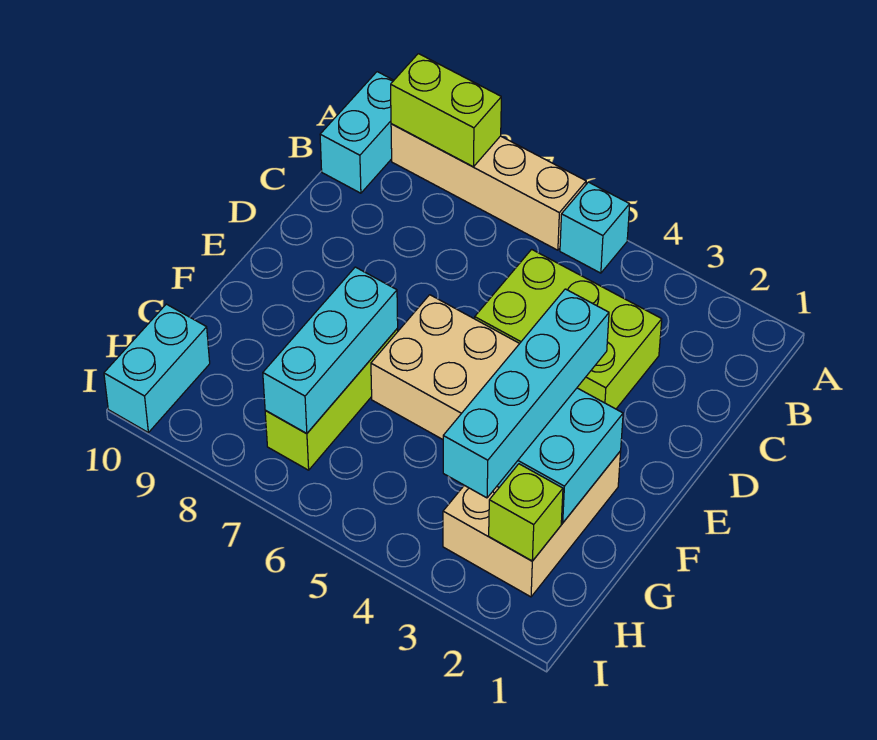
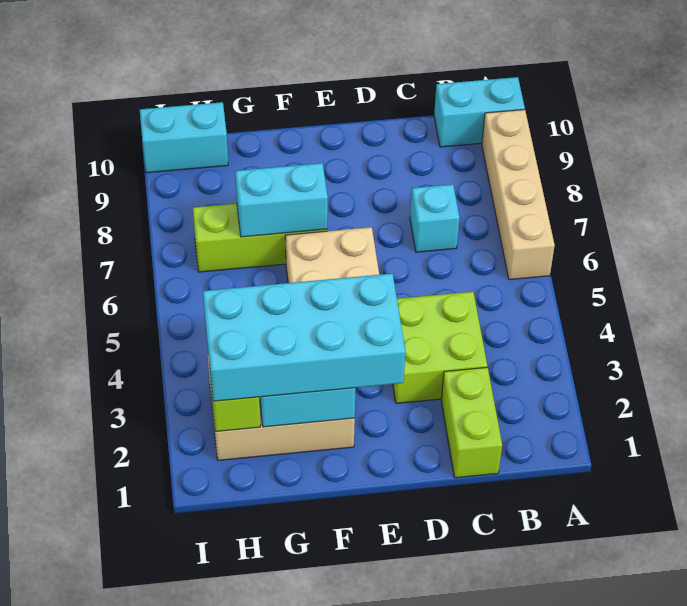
cyan brick A5 level 1 -> cyan brick C7 level 1
lime brick A8:A9 level 2 -> lime brick C1:C2 level 1
lime brick C3:D5 level 1 -> lime brick C3:D4 level 1
cyan brick E3:H3 level 3 -> cyan brick E2:H3 level 3
cyan brick F7:H7 level 2 -> cyan brick F7:G7 level 2

